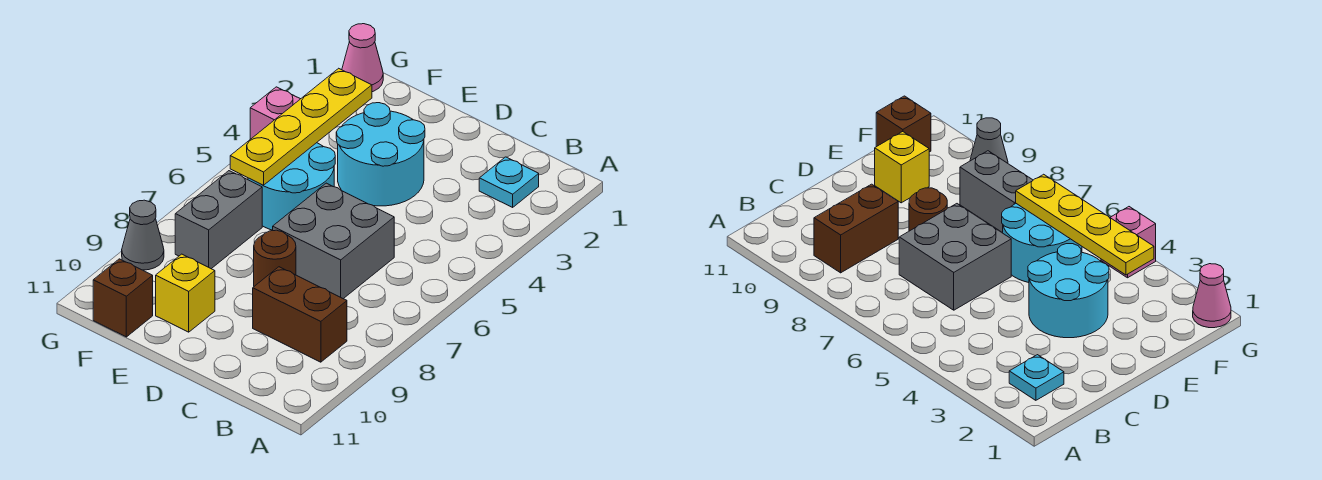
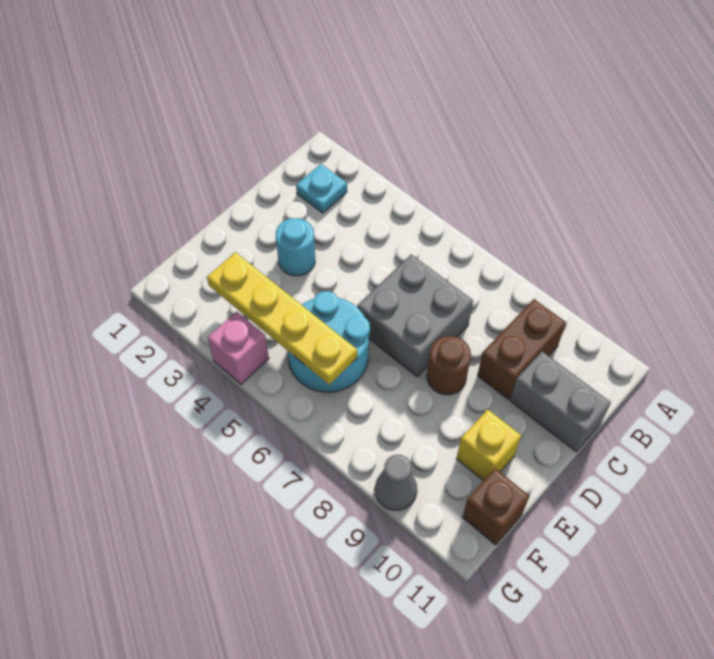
cyan round brick D3:E4 level 1 -> cyan round brick D3 level 1
grey brick F7:F8 level 1 -> grey brick C10:C11 level 1
pink cone G1 level 1 -> none

